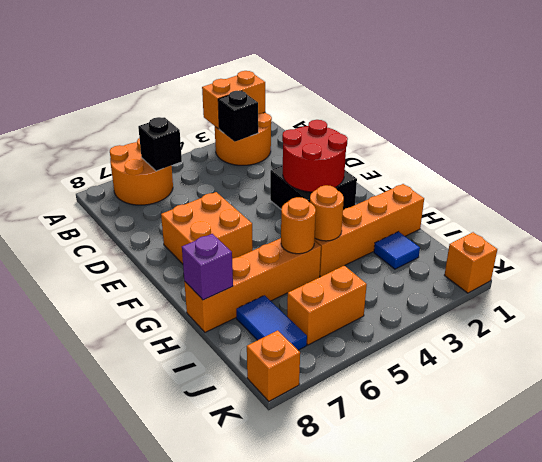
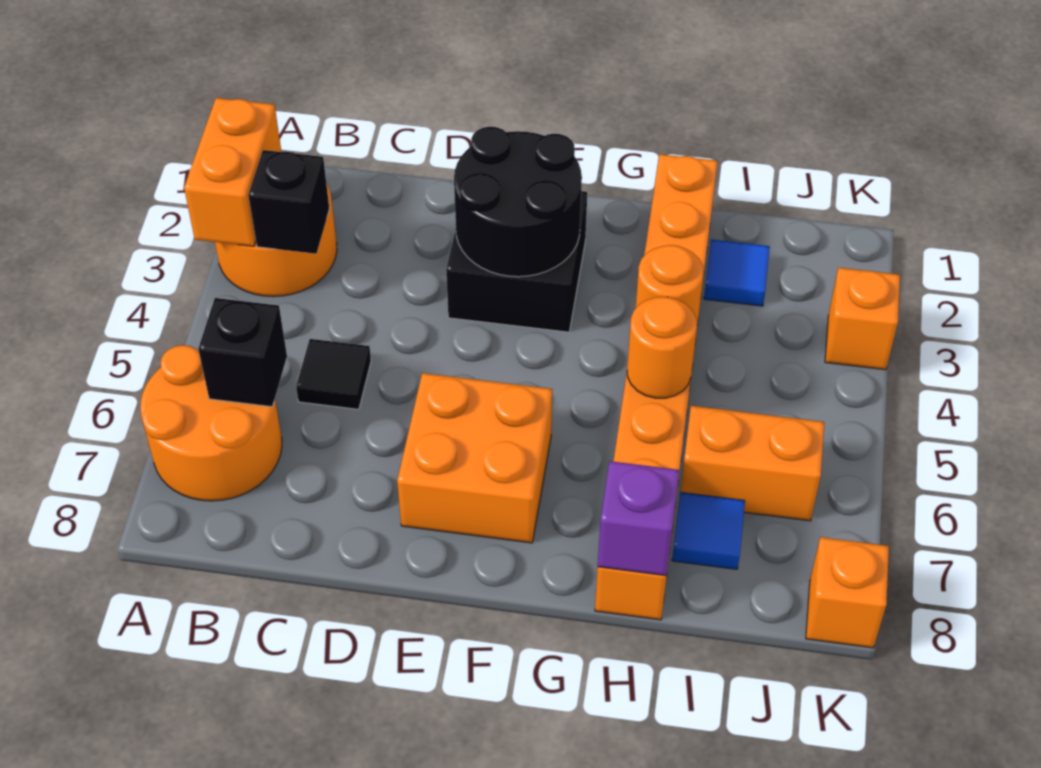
none -> black tile C5 level 1
red round brick E2:F3 level 2 -> black round brick E2:F3 level 2
blue tile I7:J7 level 1 -> blue tile I7 level 1
orange brick J5:J6 level 1 -> orange brick I6:J6 level 1
orange brick K1 level 1 -> orange brick K3 level 1

